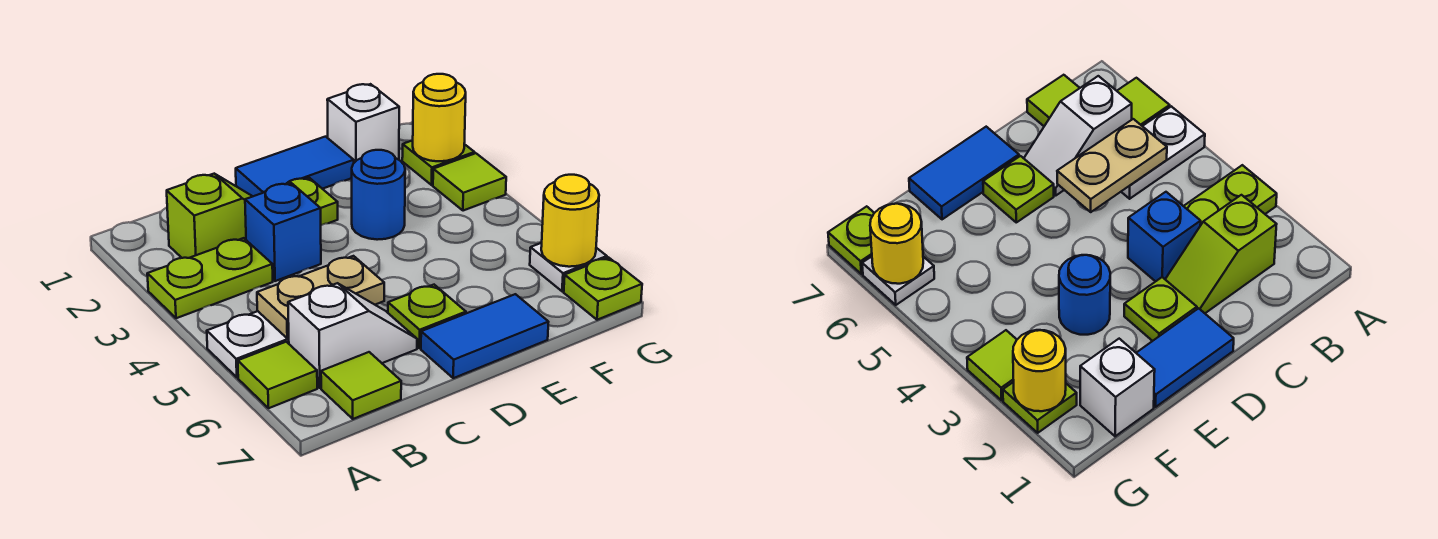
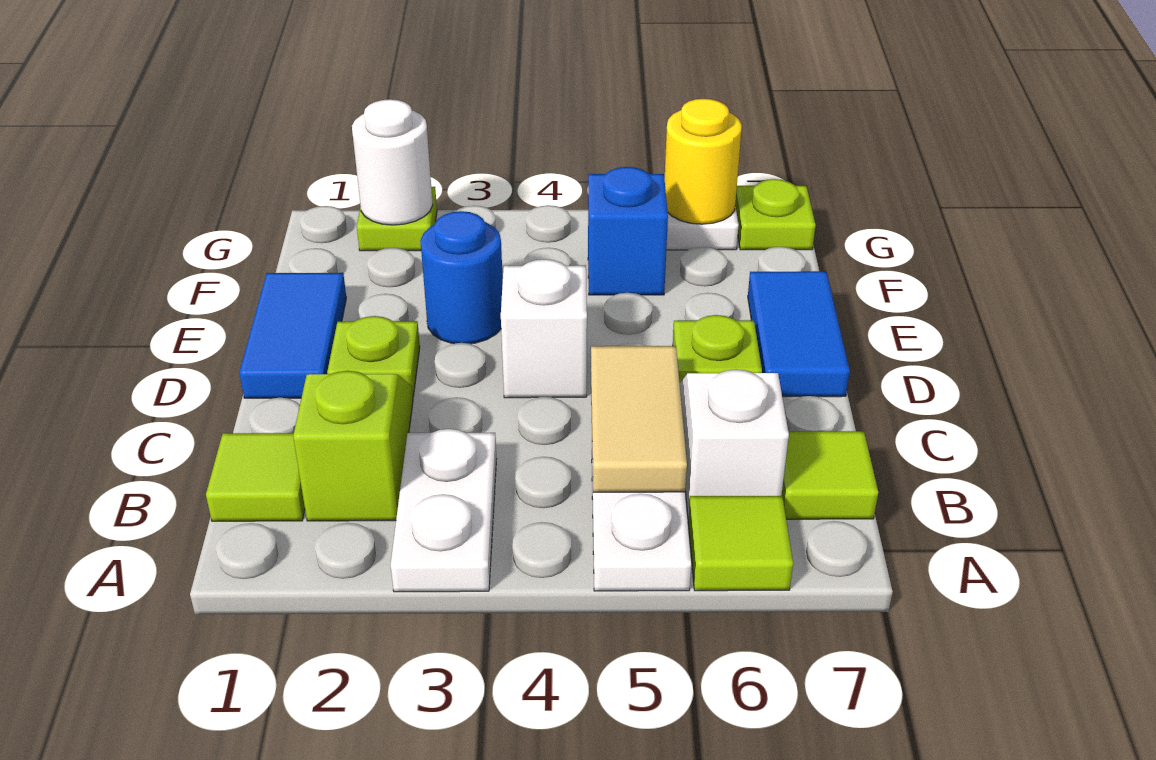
lime plate A3:B3 level 1 -> white plate A3:B3 level 1
tan plate B5:C5 level 2 -> tan tile B5:C5 level 2
blue brick C3 level 1 -> blue brick F5 level 1
white brick F1 level 1 -> white brick D4 level 1
yellow round brick G2 level 2 -> white round brick G2 level 2
lime tile G3 level 1 -> lime tile B1 level 1

